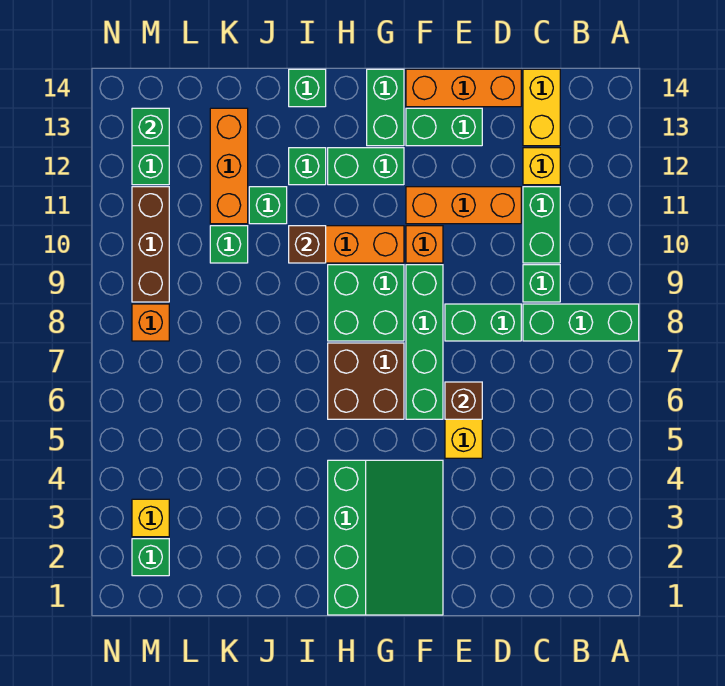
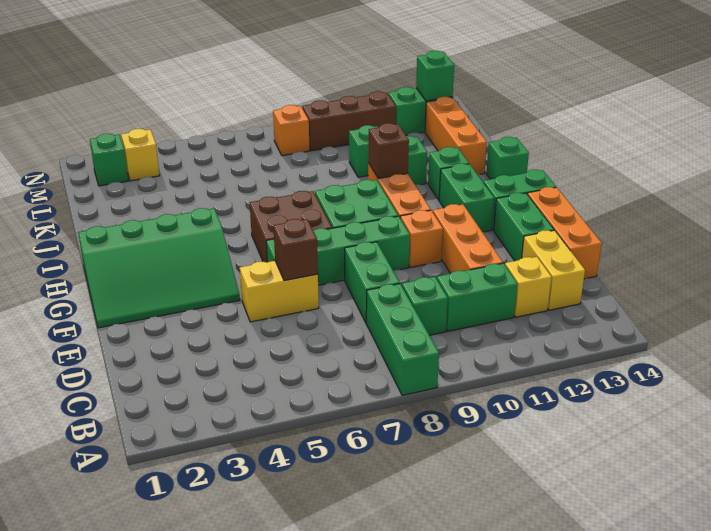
yellow brick C13:C14 level 1 -> yellow brick C13:D13 level 1
orange brick K11:K13 level 1 -> orange brick J13:L13 level 1

